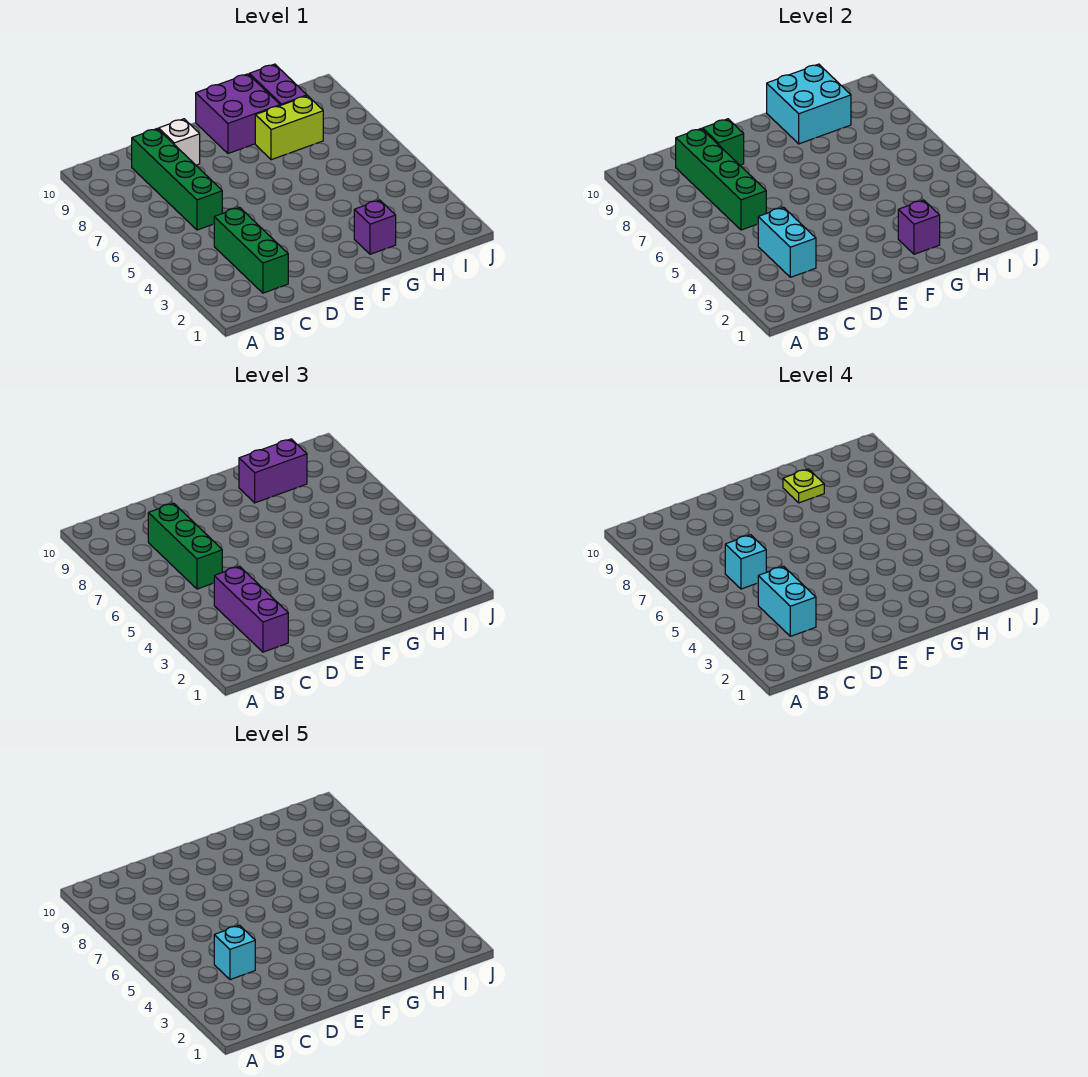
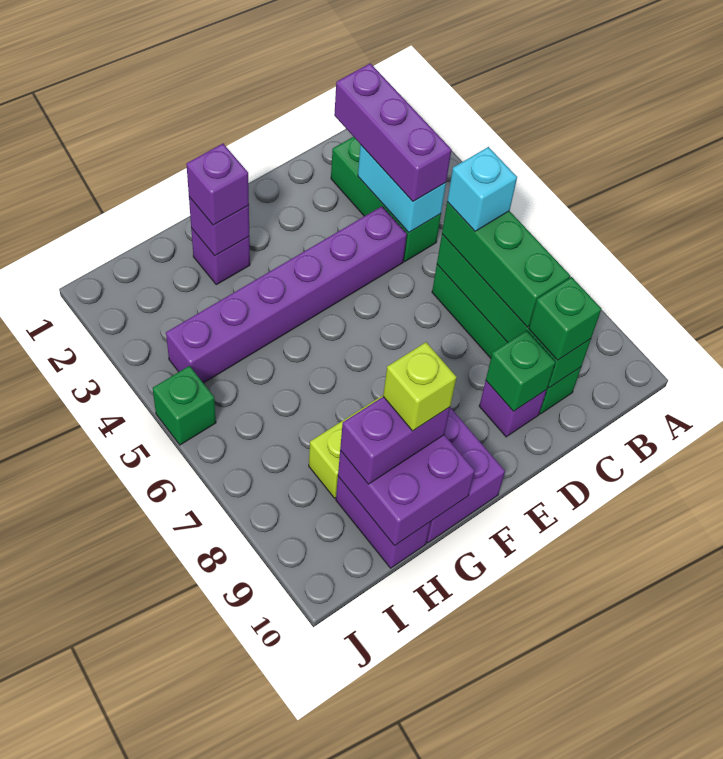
cyan brick C3:C4 level 4 -> none
cyan brick C4 level 5 -> none
none -> green brick C9 level 3
none -> purple brick D4:I4 level 1
white brick D9 level 1 -> purple brick D9 level 1
none -> purple brick G2 level 3
cyan brick G9:H10 level 2 -> purple brick G9:H10 level 2
lime plate G9 level 4 -> lime brick G9 level 4
none -> green brick J5 level 1

